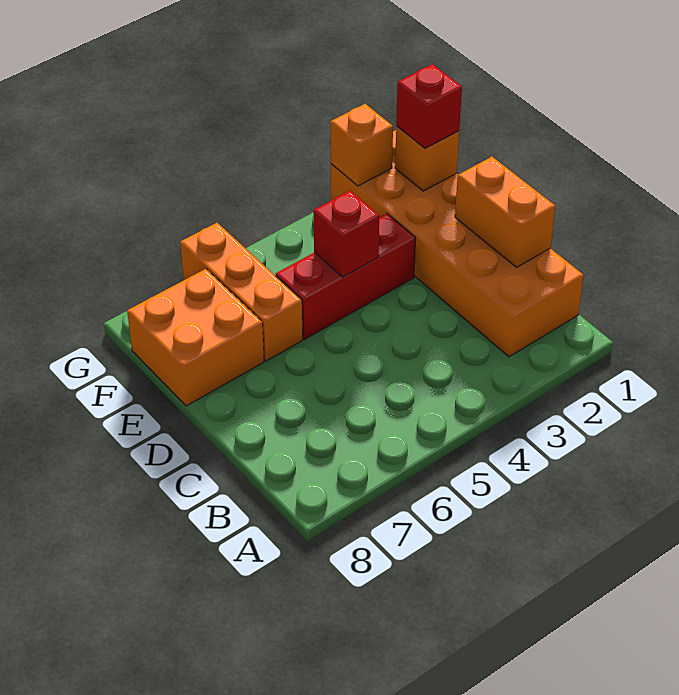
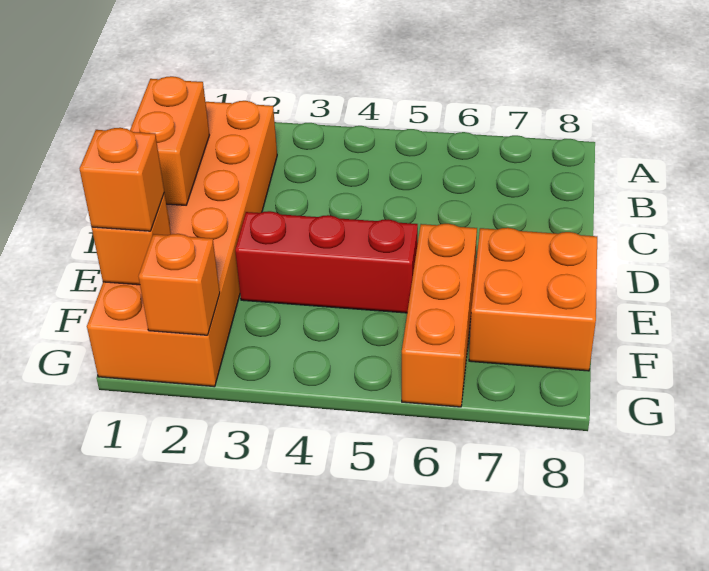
red brick E4 level 2 -> none
red brick F1 level 3 -> orange brick F1 level 3

